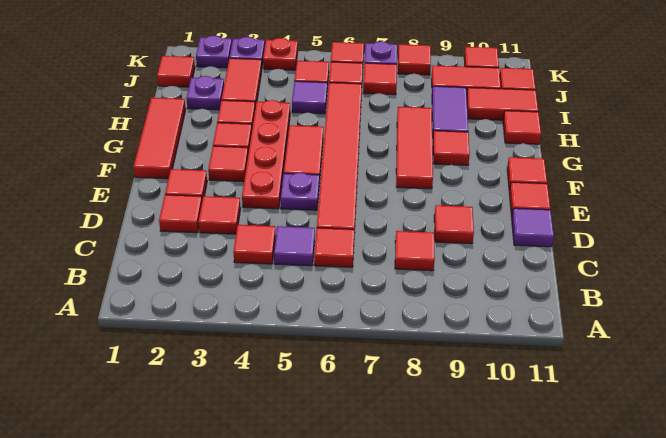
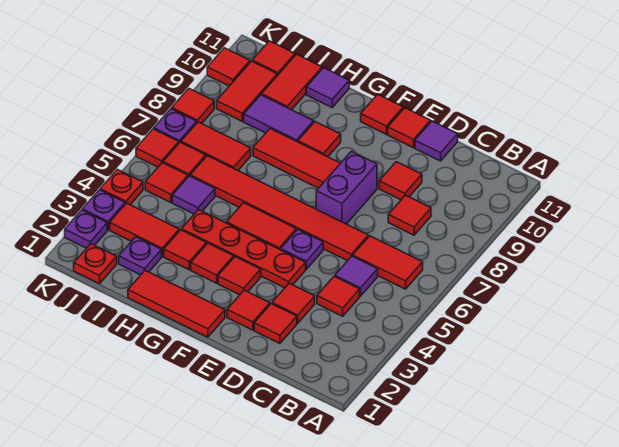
red tile C6 level 1 -> red tile B6:C6 level 1
none -> purple brick E7:E8 level 1
red tile H11 level 1 -> purple tile H11 level 1
red tile J1 level 1 -> red plate J1 level 1
red tile J7 level 1 -> red tile I7:J7 level 1

